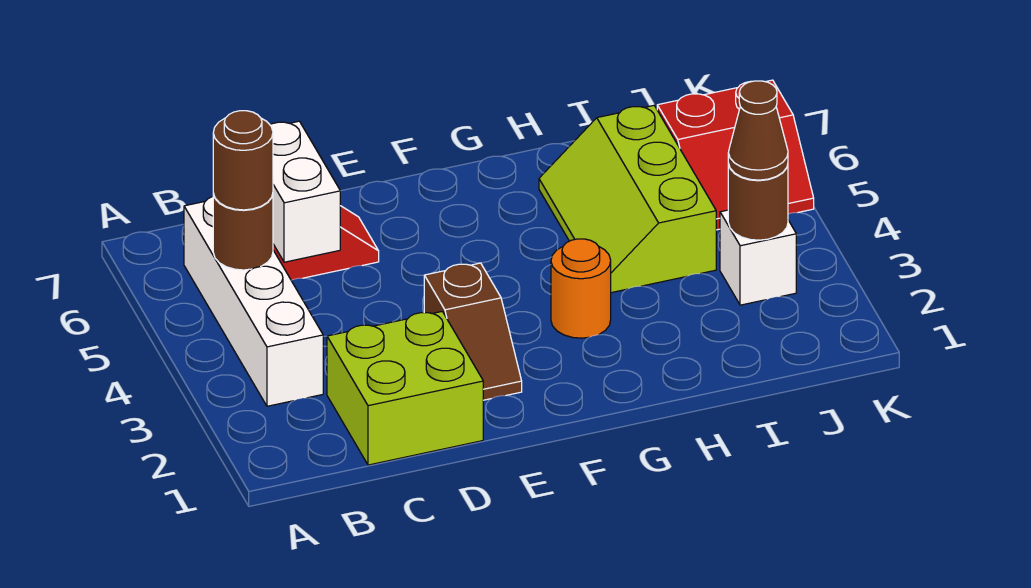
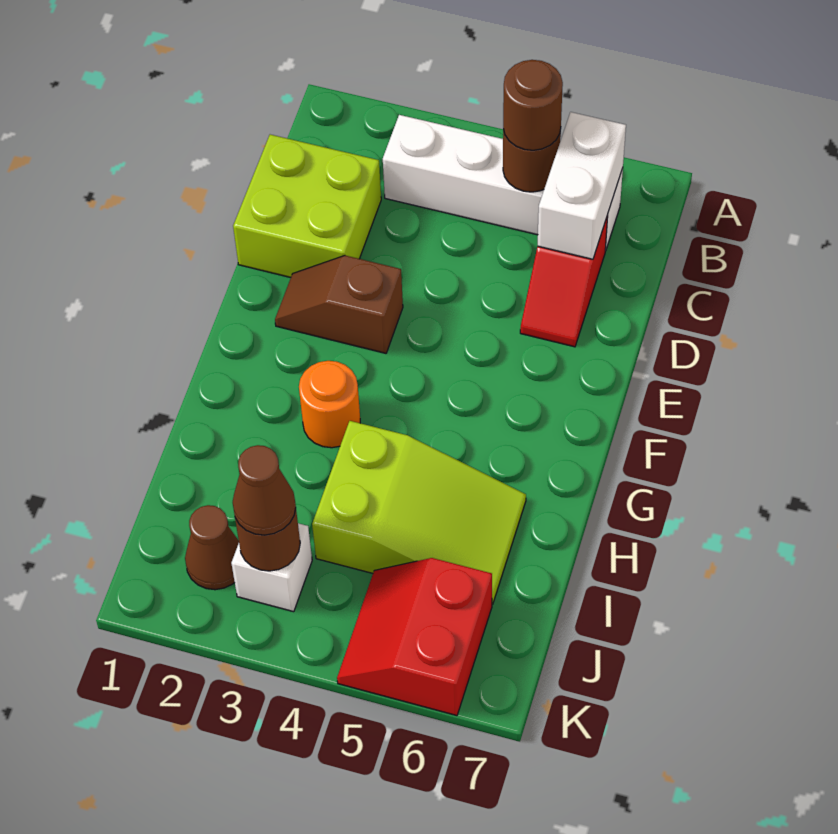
white brick C5:C6 level 2 -> white brick B6:C6 level 2
lime slope H4:I6 level 1 top I -> lime slope H4:I6 level 1 top 4
none -> brown cone J2 level 1

